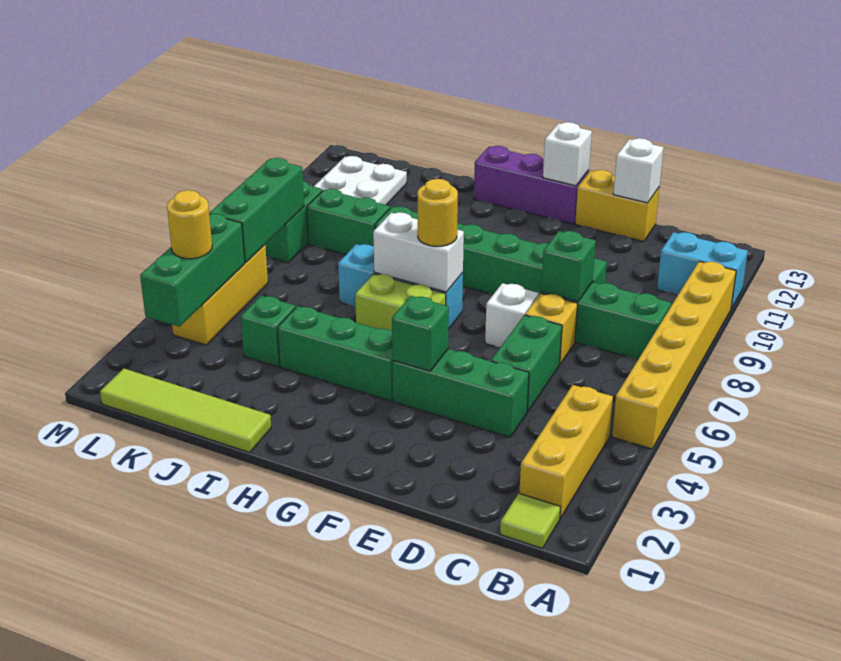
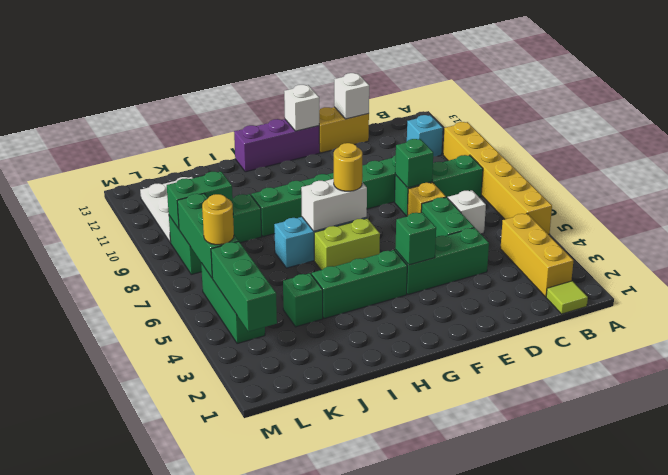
cyan brick A11:B11 level 1 -> cyan brick B11 level 1
white brick E7 level 1 -> white brick C6 level 1
lime tile I1:L1 level 1 -> none
none -> green brick K9:L9 level 2
yellow brick L4:L6 level 1 -> green brick L4:L6 level 1
yellow round brick L4 level 3 -> yellow round brick L6 level 3

